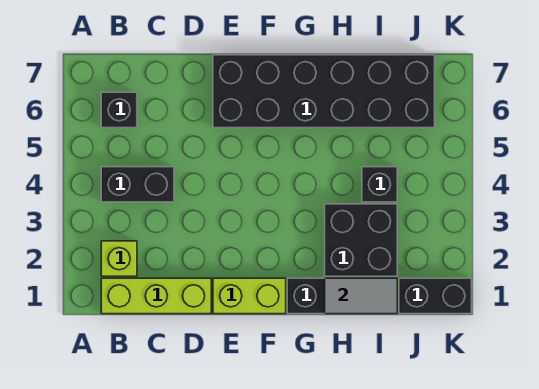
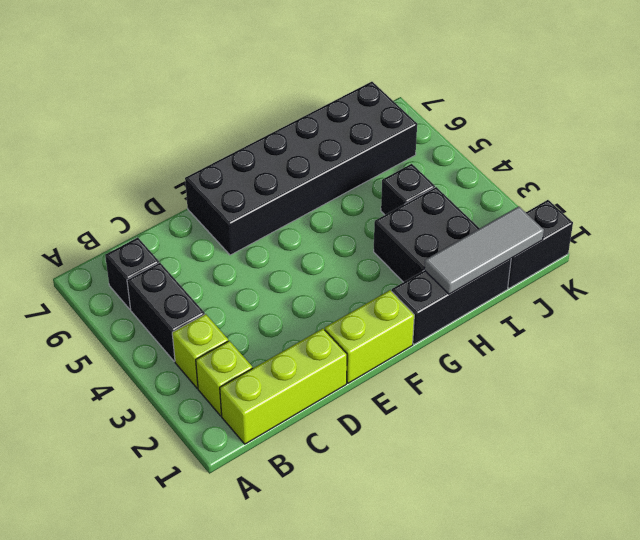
none -> lime brick B3 level 1
black brick B4:C4 level 1 -> black brick B4:B5 level 1
grey tile H1:I1 level 2 -> grey tile H1:J1 level 2

